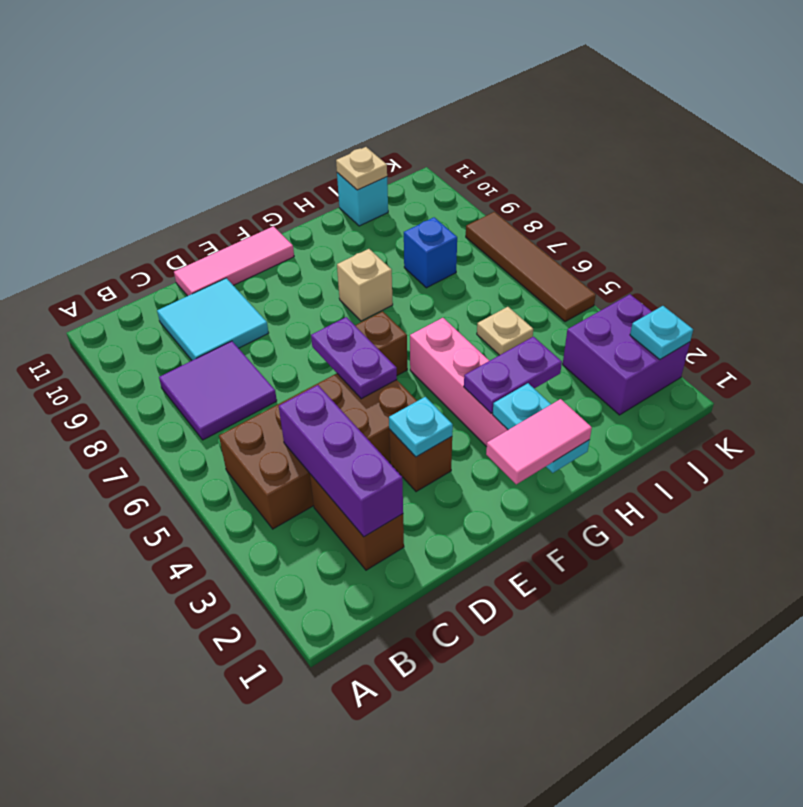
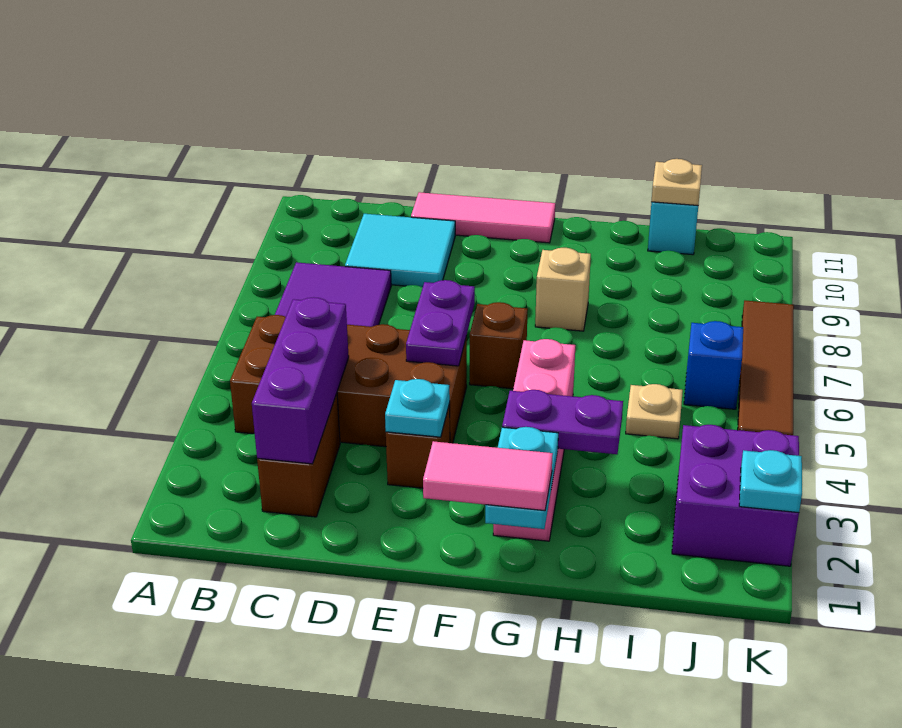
blue brick I8 level 1 -> blue brick J6 level 1

